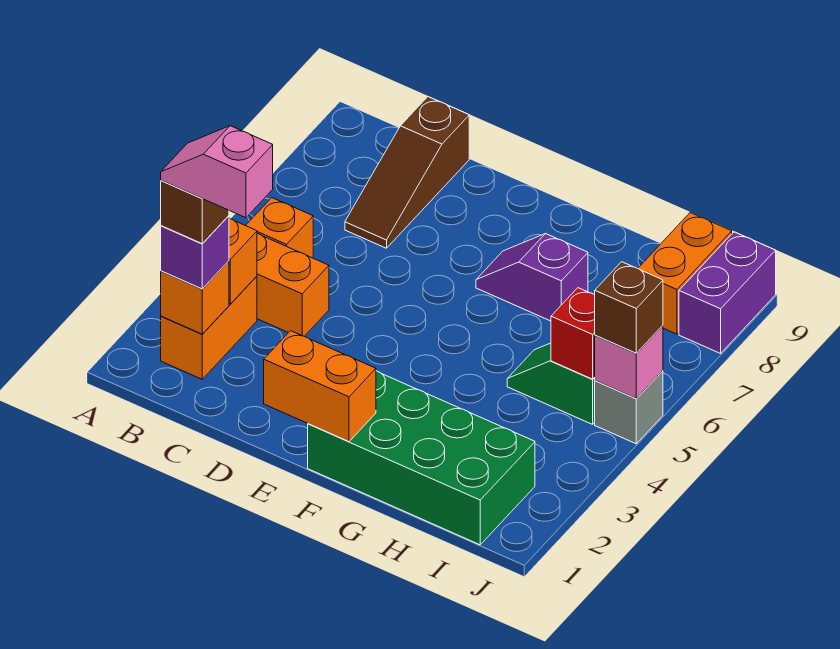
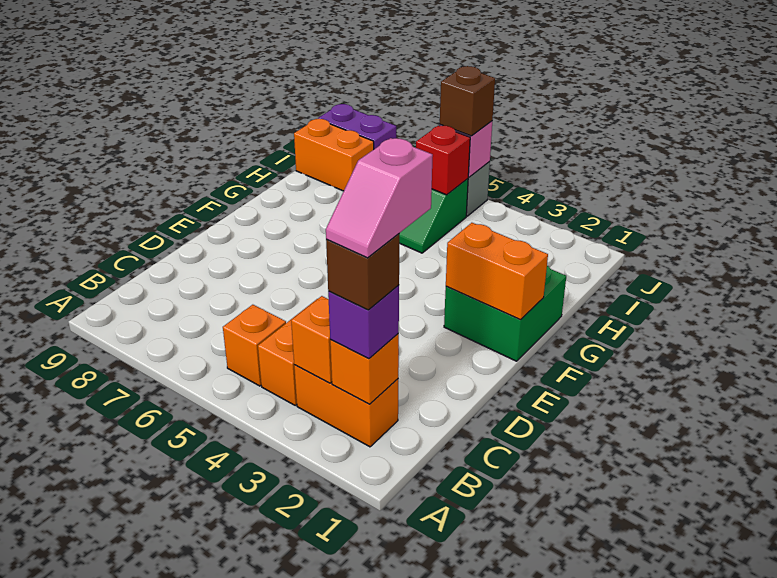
brown slope C7:C9 level 1 top 9 -> none
orange brick E1:F1 level 2 -> orange brick F1:F2 level 2
green brick F1:I2 level 1 -> green brick F1:G2 level 1
purple slope F7:G7 level 1 top G -> none

